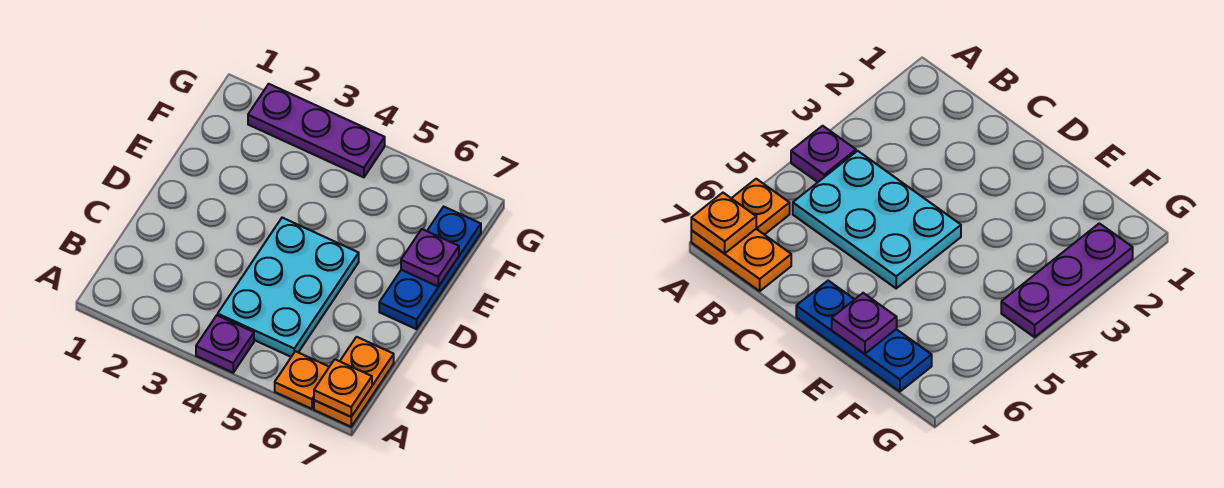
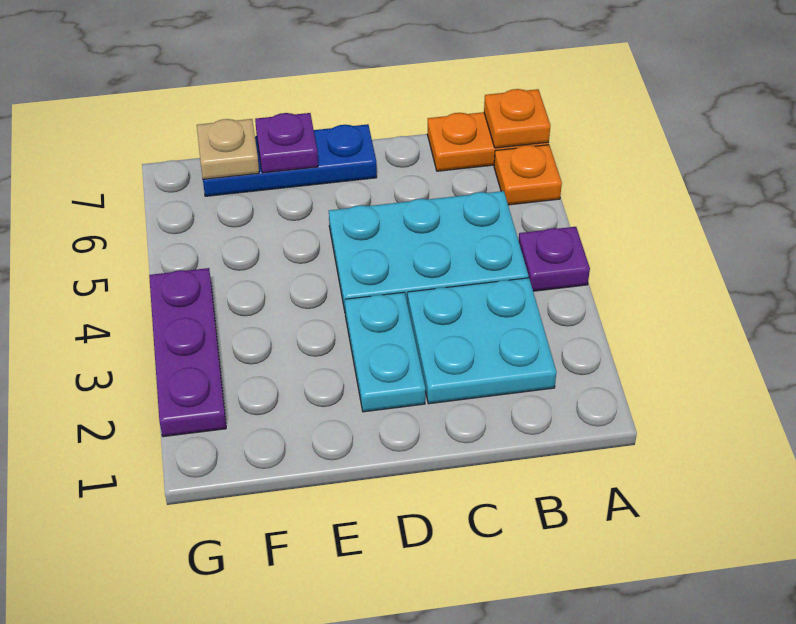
none -> cyan plate B2:C3 level 1
none -> cyan plate D2:D3 level 1
none -> tan plate F7 level 2

